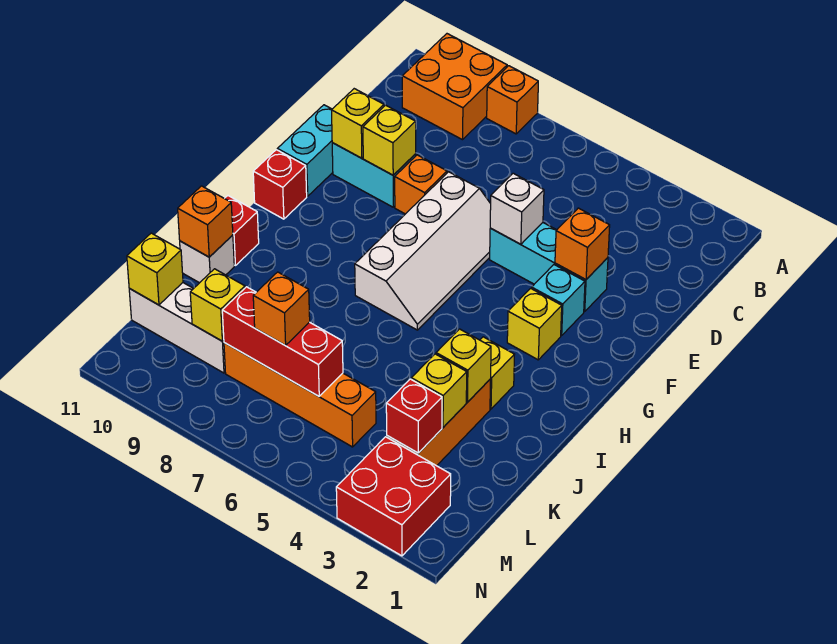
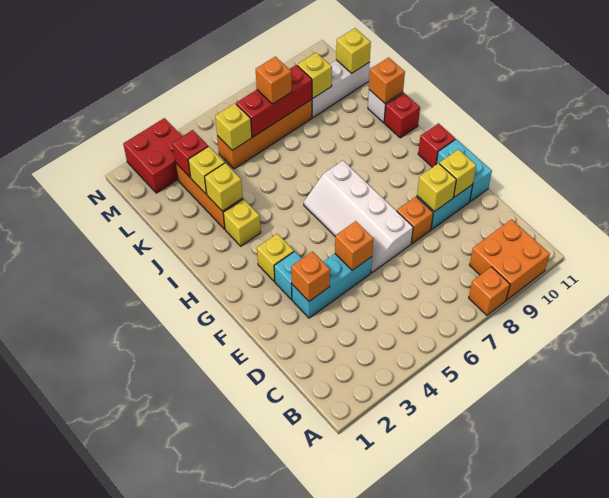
white brick E5 level 2 -> orange brick E5 level 2
none -> yellow brick L5 level 2

